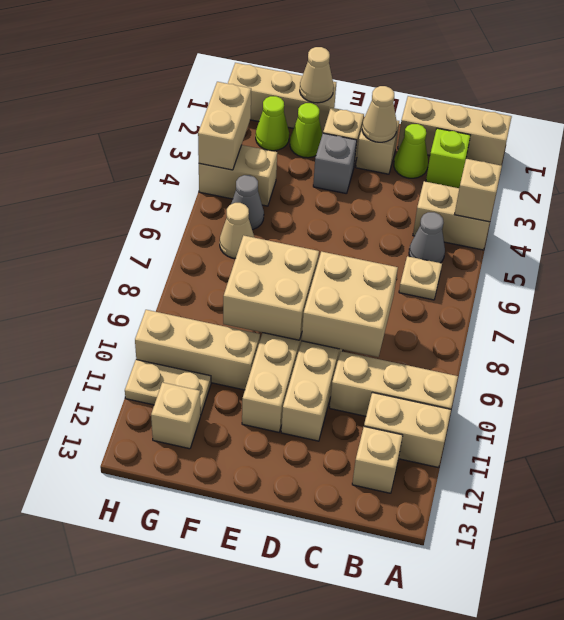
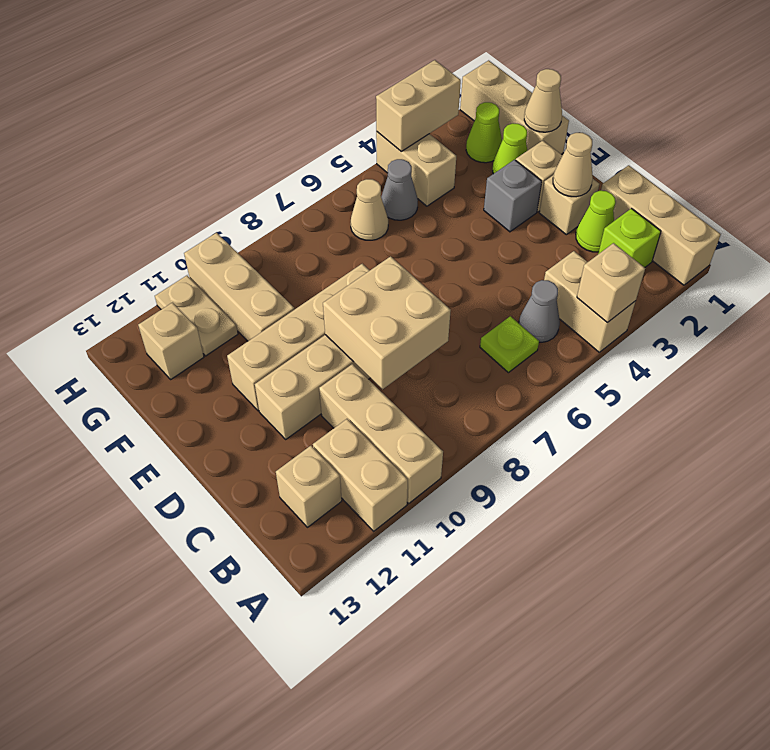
tan plate B6 level 1 -> lime plate B6 level 1
tan brick E8:F9 level 2 -> none

